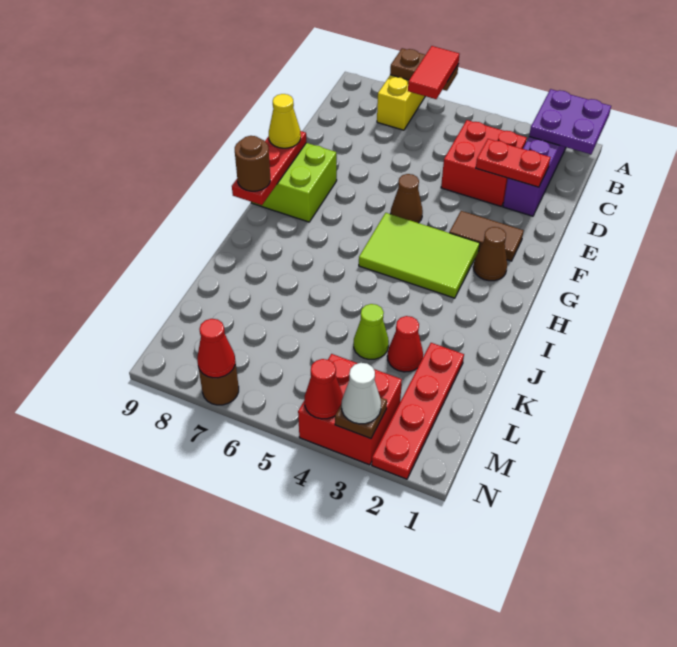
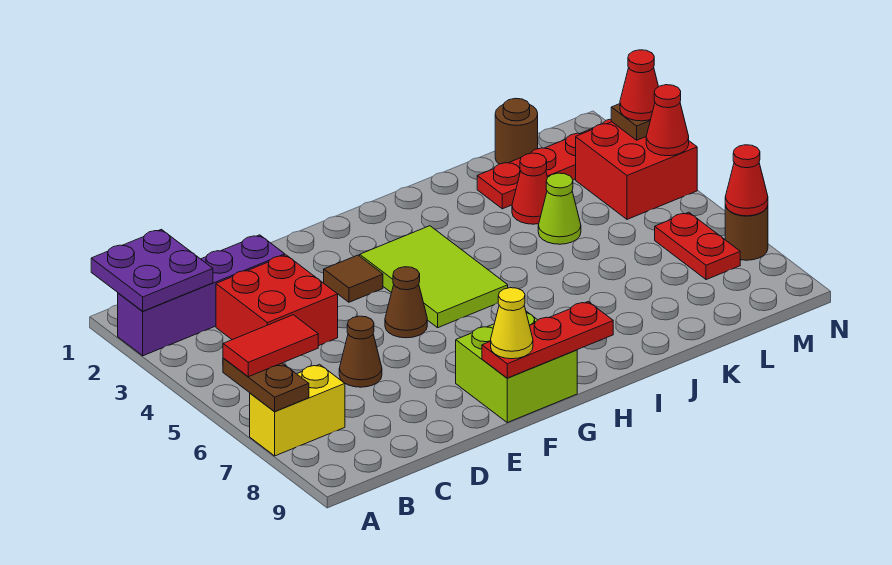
red plate D2:D3 level 2 -> red plate M6:M7 level 1
brown tile F2:F3 level 1 -> brown tile F3 level 1
brown cone G2 level 1 -> brown cone D6 level 1
brown round brick H9 level 3 -> brown round brick L1 level 1
white cone N3 level 3 -> red cone N3 level 3

